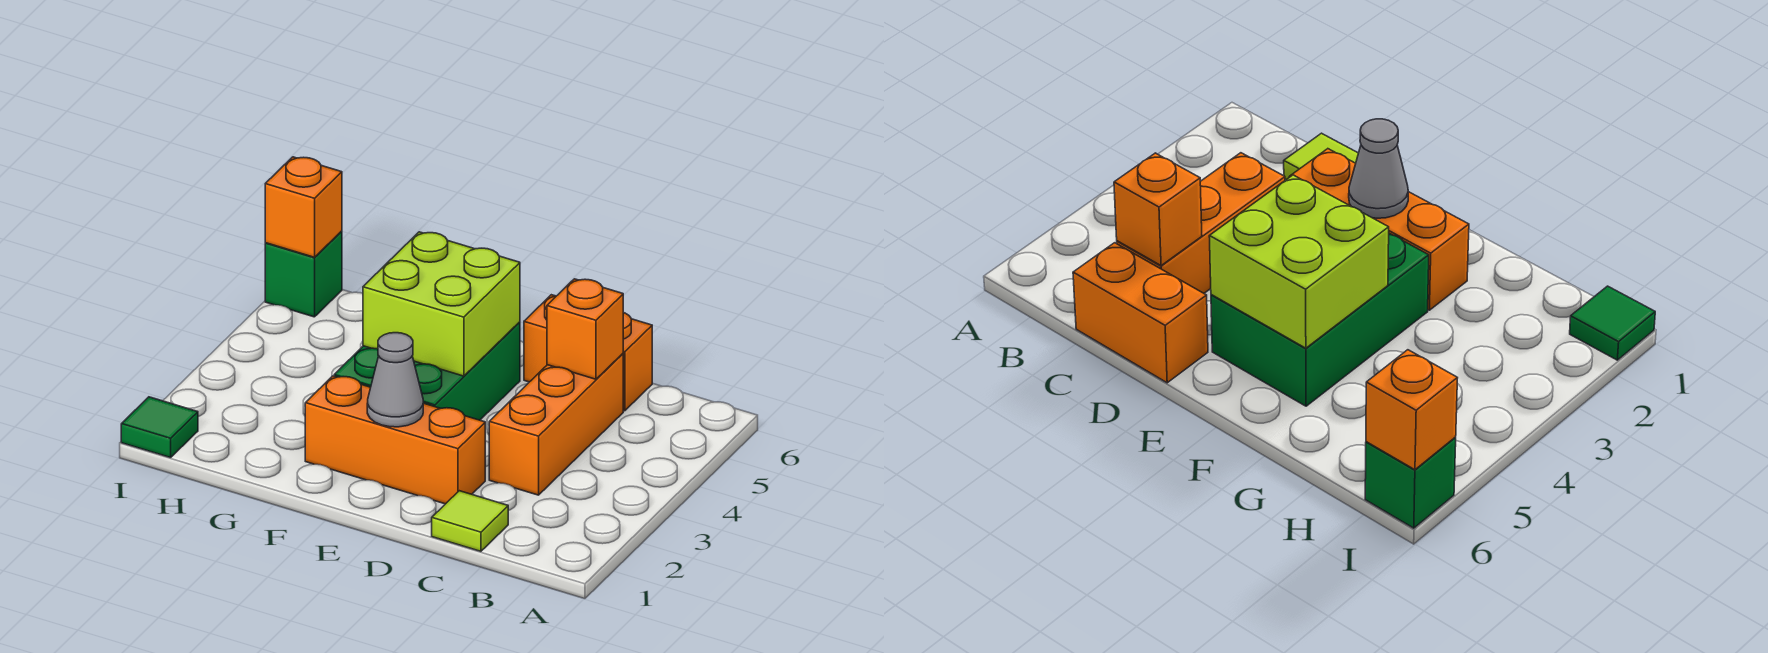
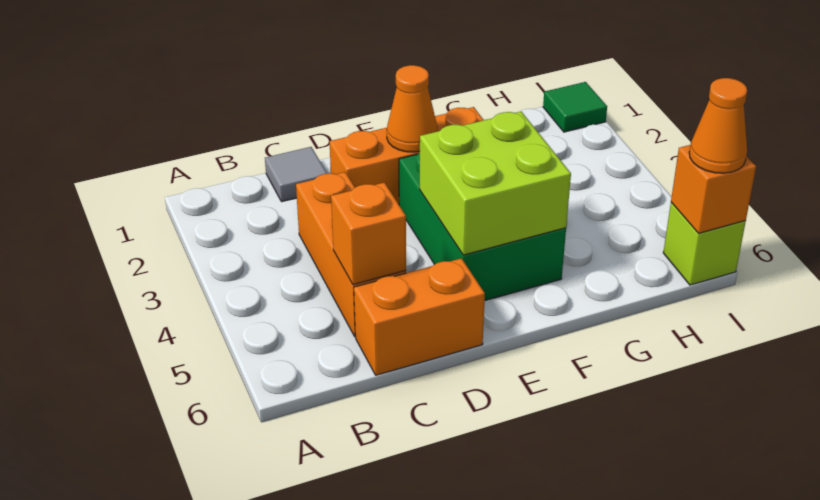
lime tile C1 level 1 -> grey tile C1 level 1
grey cone E2 level 2 -> orange cone E2 level 2
green brick I6 level 1 -> lime brick I6 level 1
none -> orange cone I6 level 3

